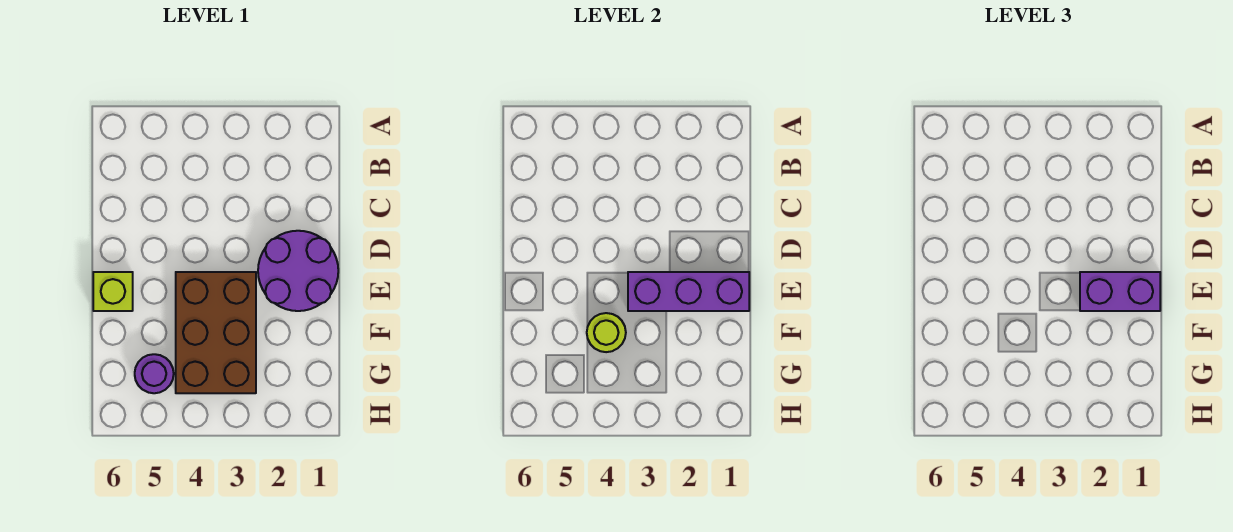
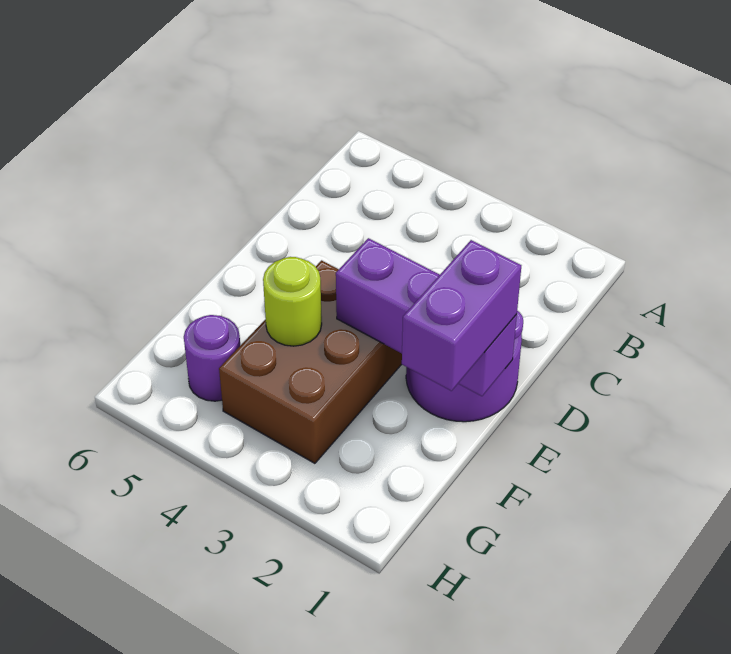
purple brick E1:E2 level 3 -> purple brick E1:F1 level 3
lime brick E6 level 1 -> none

